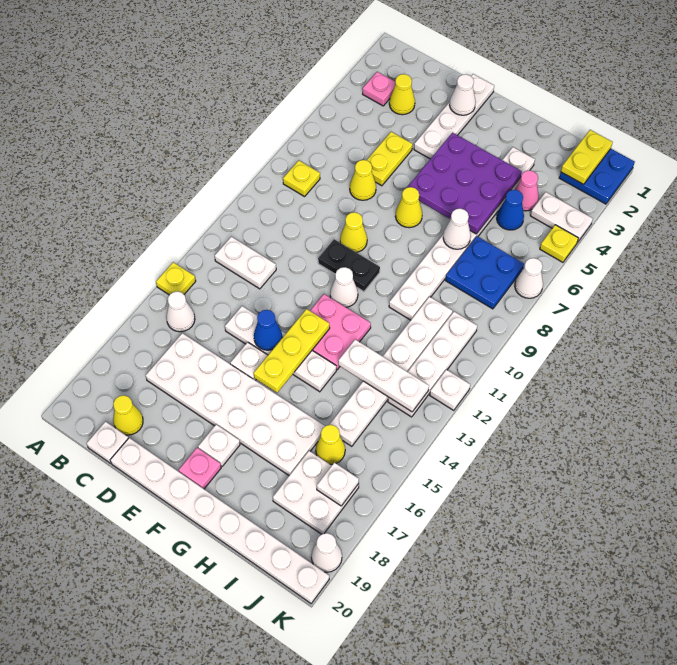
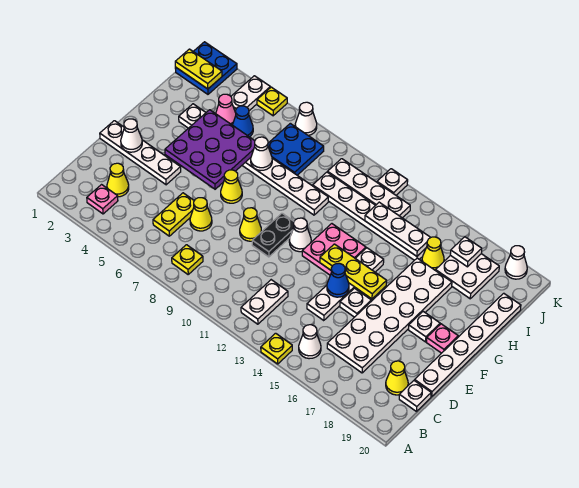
yellow plate D5:D6 level 1 -> yellow plate C6:D6 level 1
white plate D20:K20 level 1 -> white plate D20:I20 level 1
white plate H13:J13 level 2 -> white plate I13:I15 level 2

